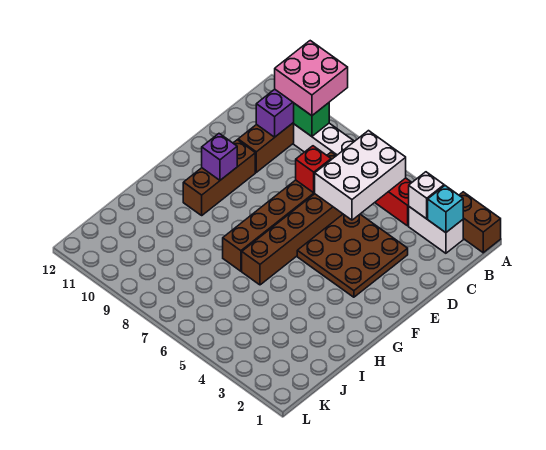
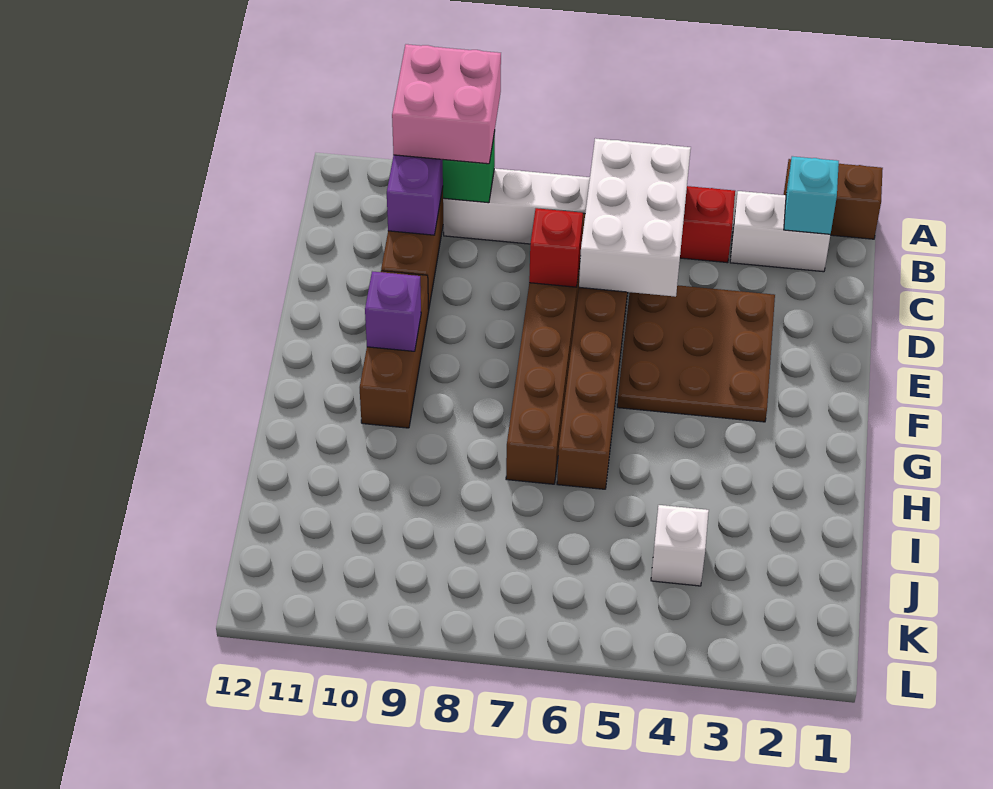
white brick B3 level 2 -> white brick J4 level 1

